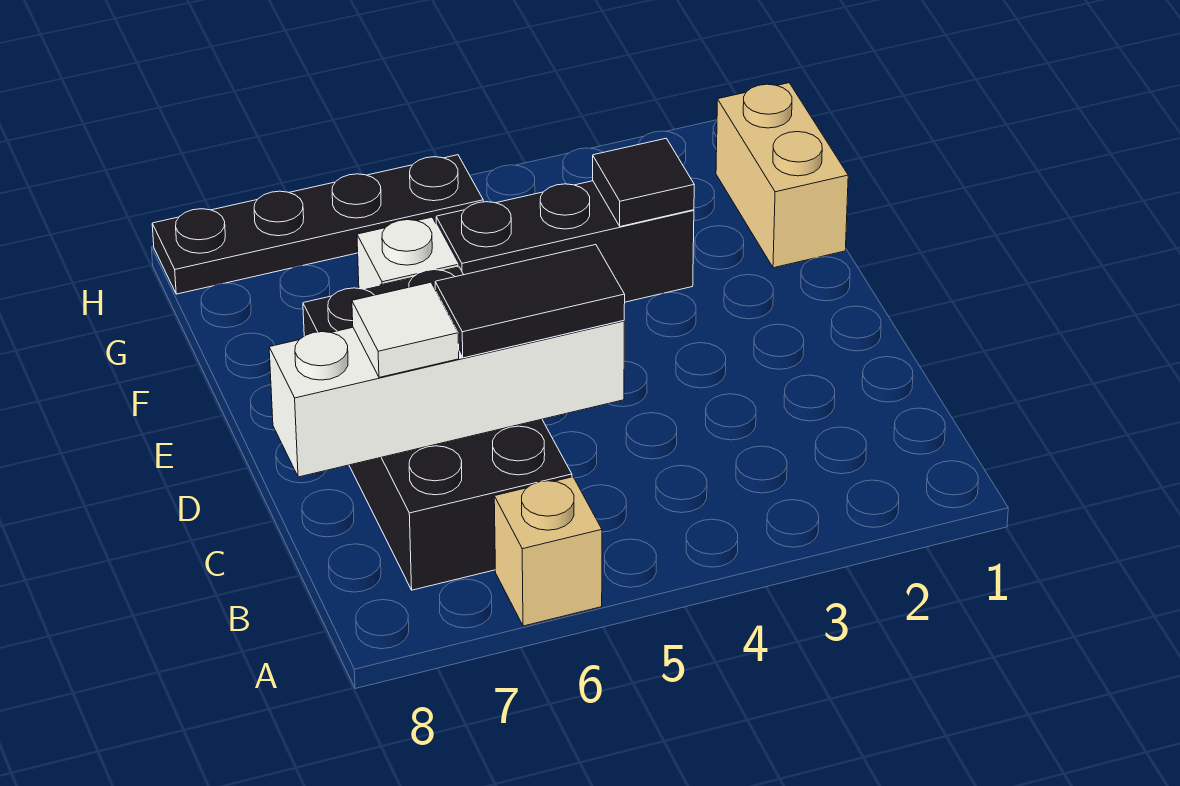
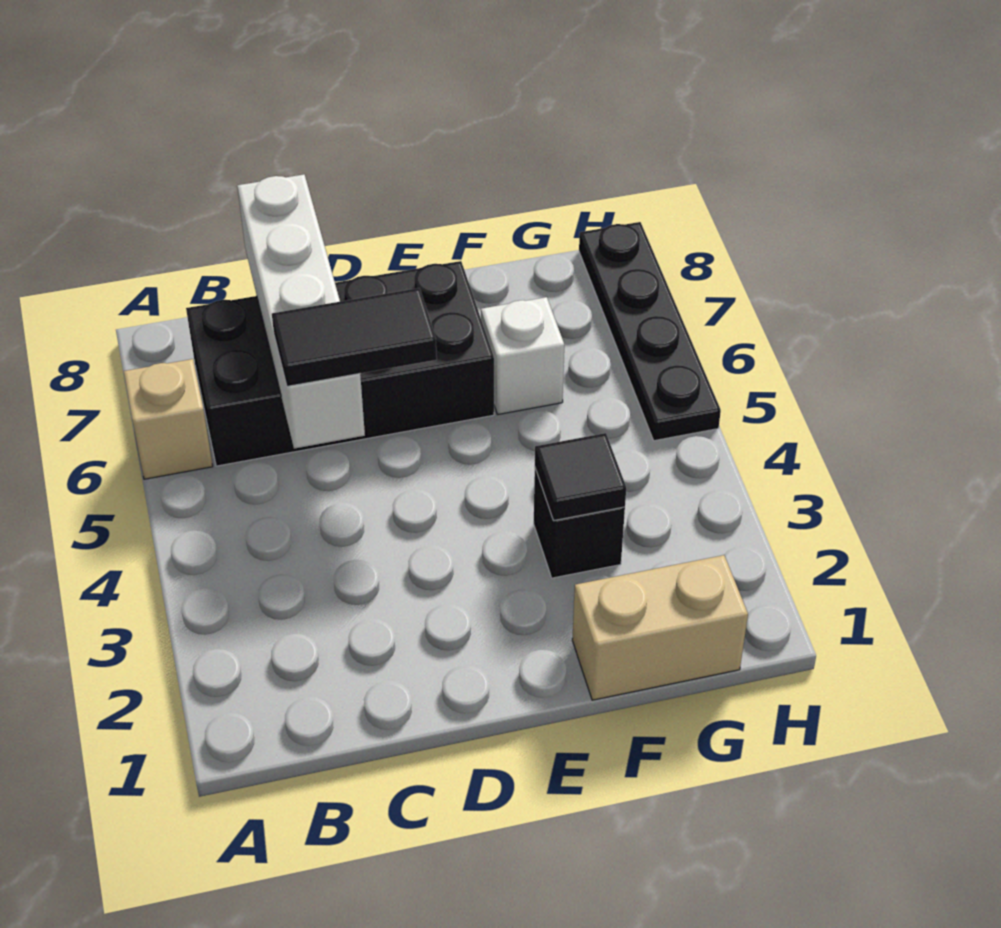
black tile C5:C6 level 3 -> black tile C5:D5 level 3
white tile C7 level 3 -> none
black brick F3:F5 level 1 -> black brick F3 level 1

